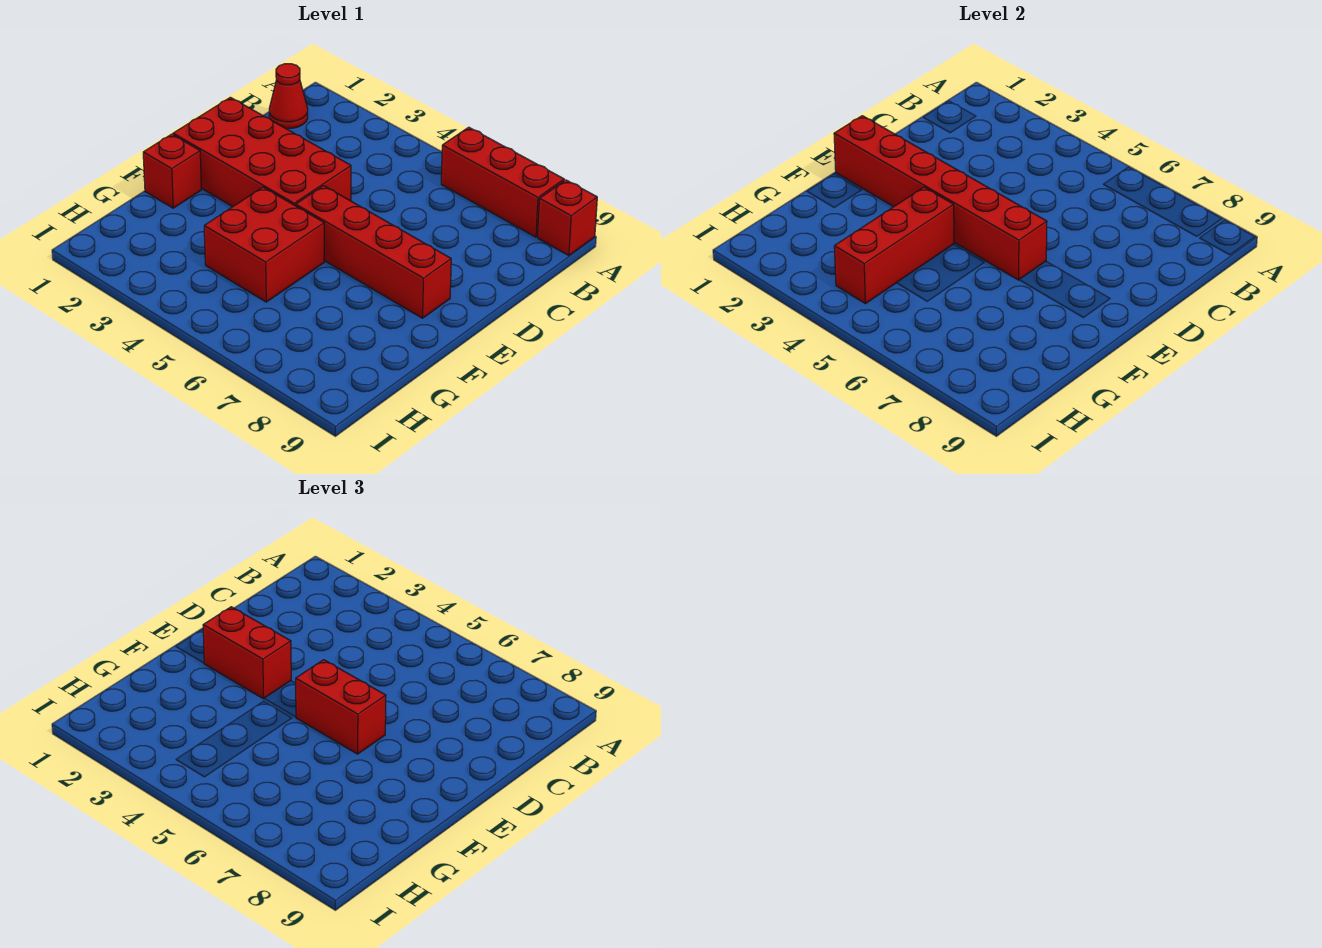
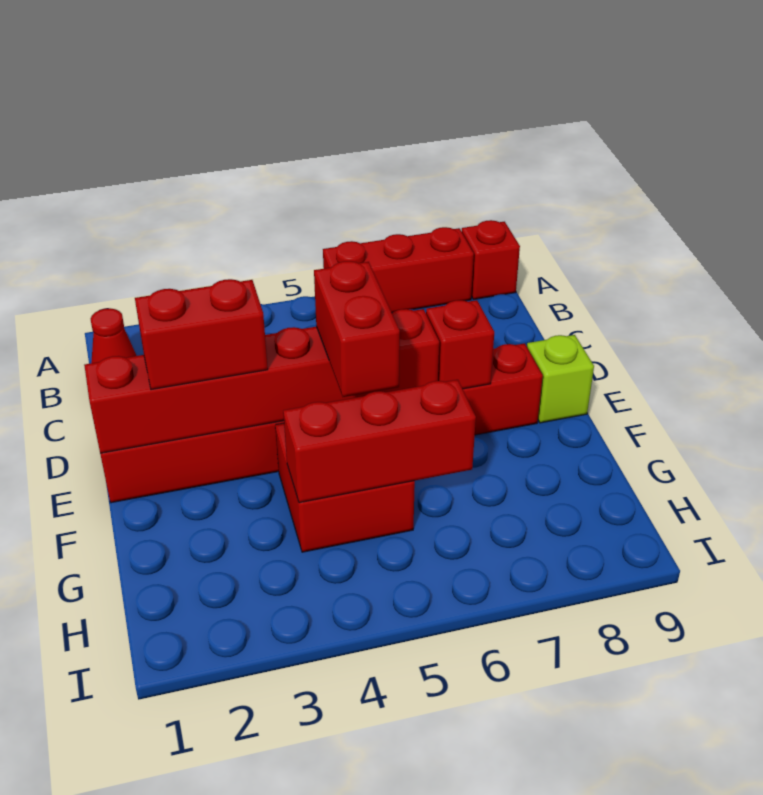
red brick E5:E6 level 3 -> red brick E5:F5 level 3
none -> lime brick E9 level 1
red brick F1 level 1 -> red brick E7 level 2
red brick F4:H4 level 2 -> red brick G4:G6 level 2

